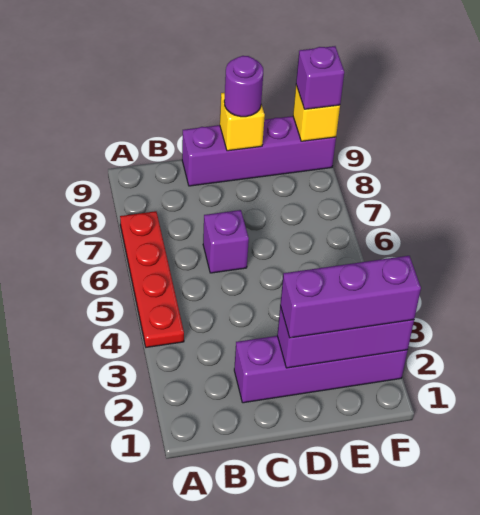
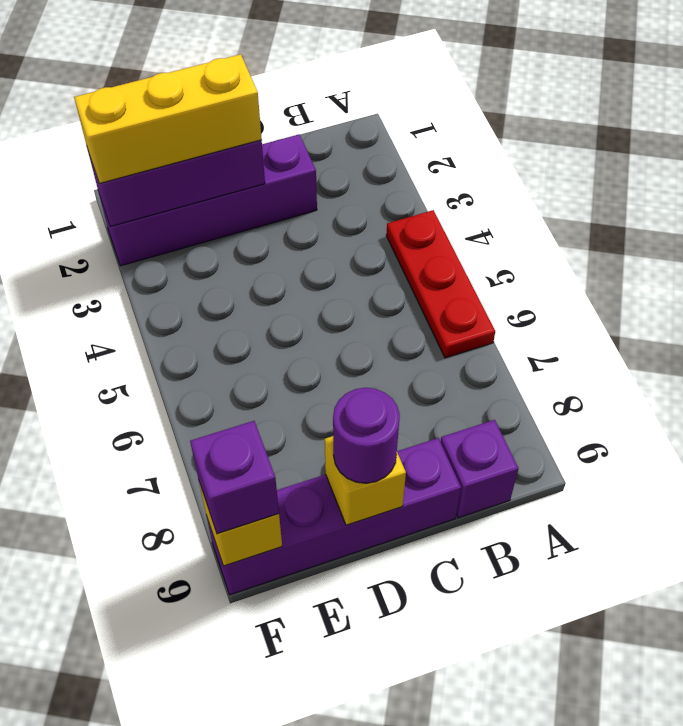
red plate A4:A7 level 1 -> red plate A4:A6 level 1
purple brick C6 level 1 -> purple brick B9 level 1
purple brick D2:F2 level 3 -> yellow brick D2:F2 level 3

